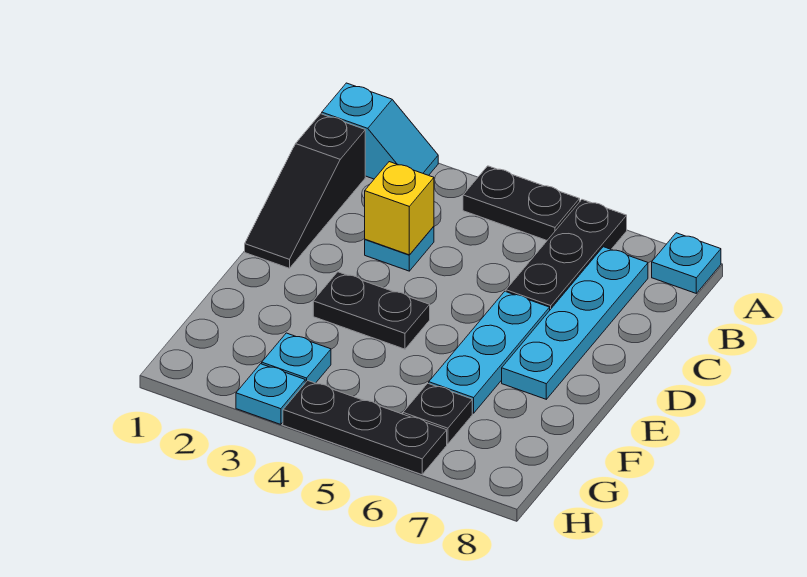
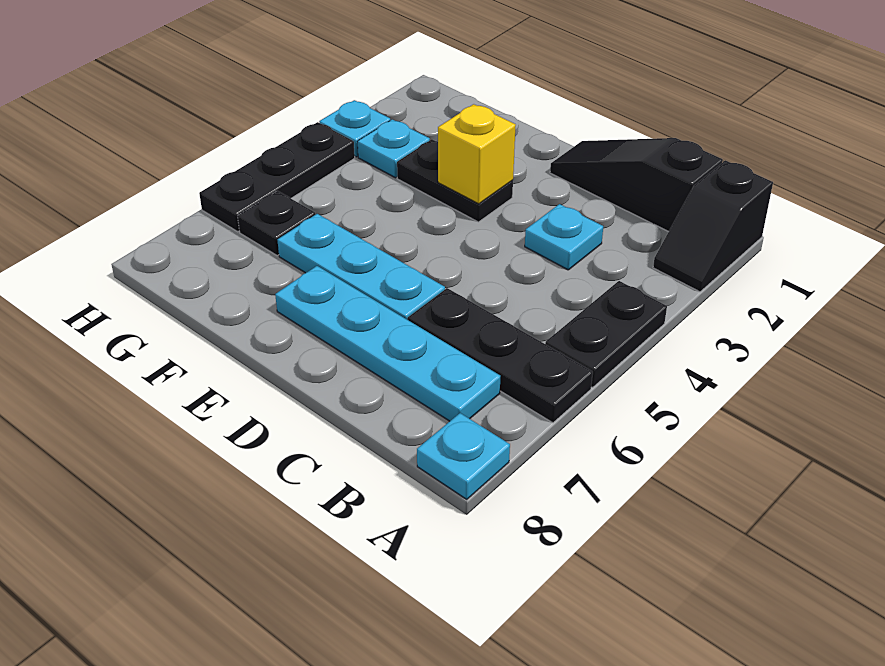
cyan slope A1:A2 level 1 top 1 -> black slope A1:A2 level 1 top 1
yellow brick C3 level 2 -> yellow brick E3 level 2
black plate E3:E4 level 1 -> black plate E3:F3 level 1

